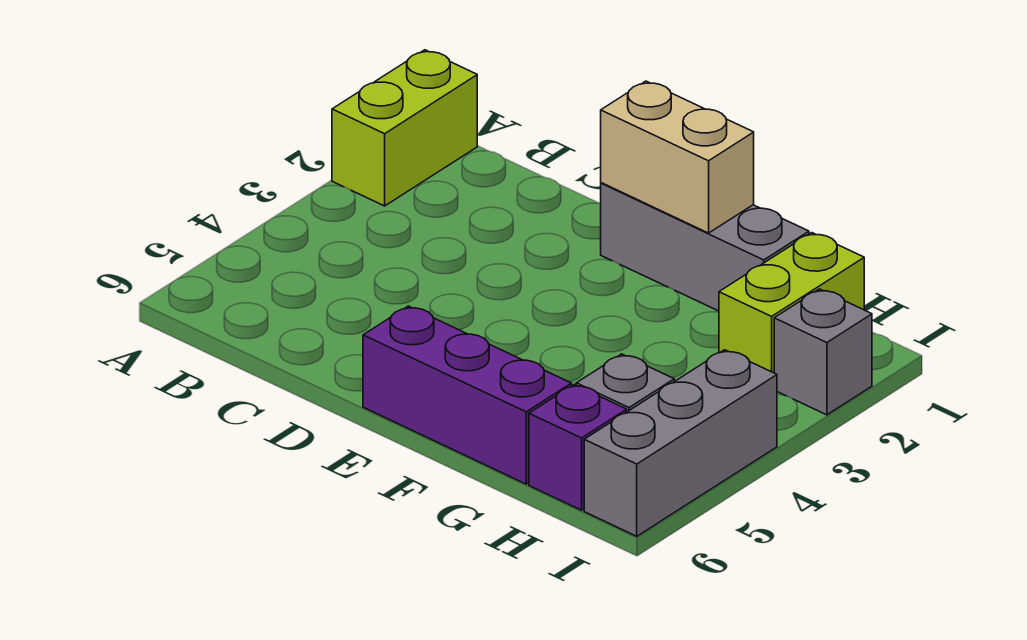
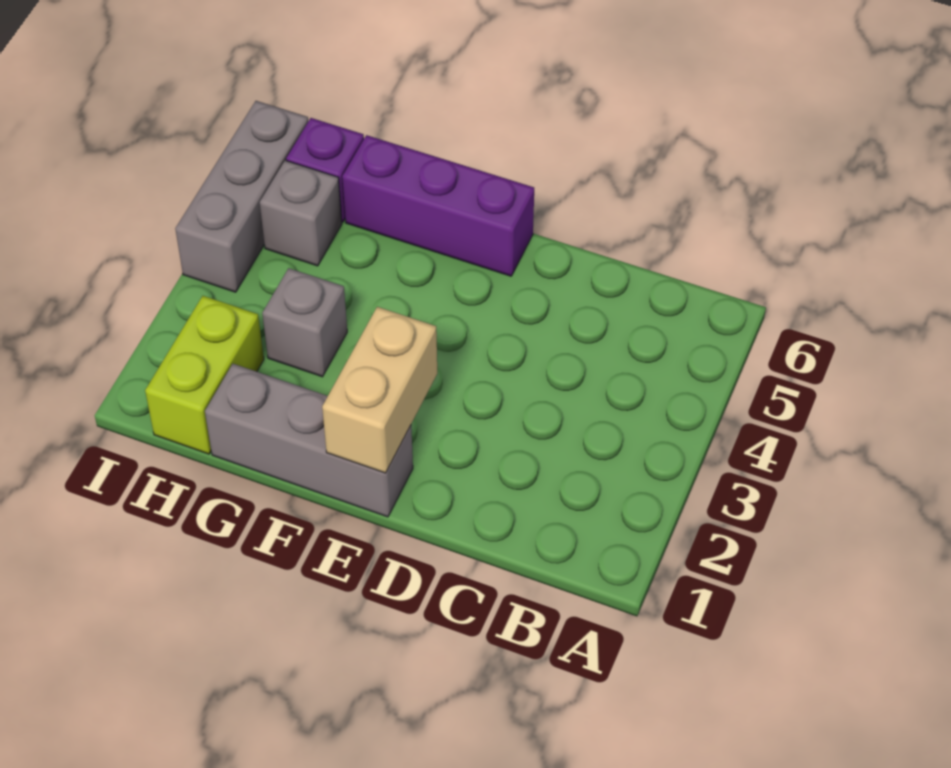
lime brick A1:A2 level 1 -> none
tan brick E1:F1 level 2 -> tan brick E1:E2 level 2
grey brick I2 level 1 -> grey brick G3 level 1

